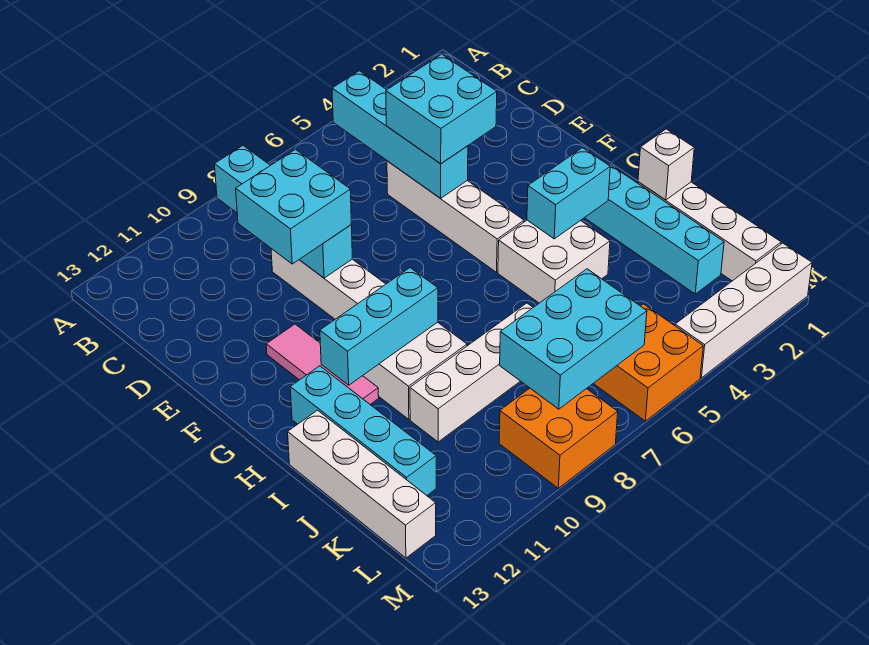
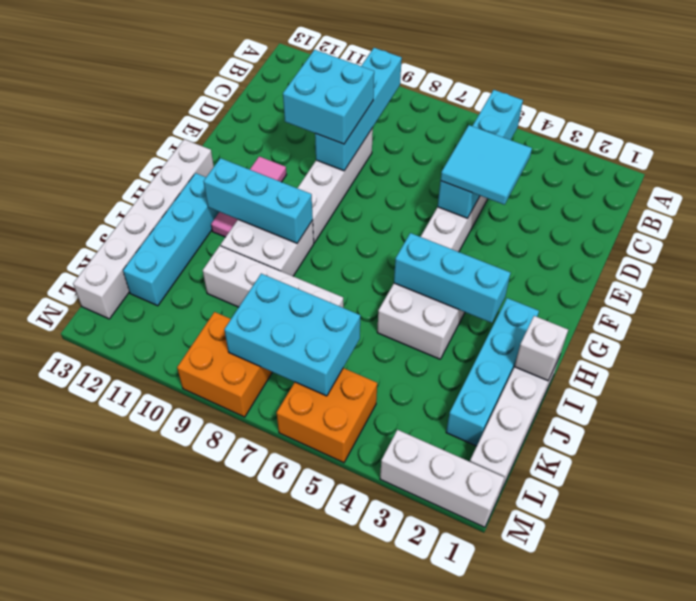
cyan brick D4:E5 level 3 -> cyan tile D4:E5 level 3
cyan brick H3:H4 level 2 -> cyan brick H3:H5 level 2
white brick I13:L13 level 1 -> white brick G13:L13 level 1
white brick M1:M4 level 1 -> white brick M1:M3 level 1

